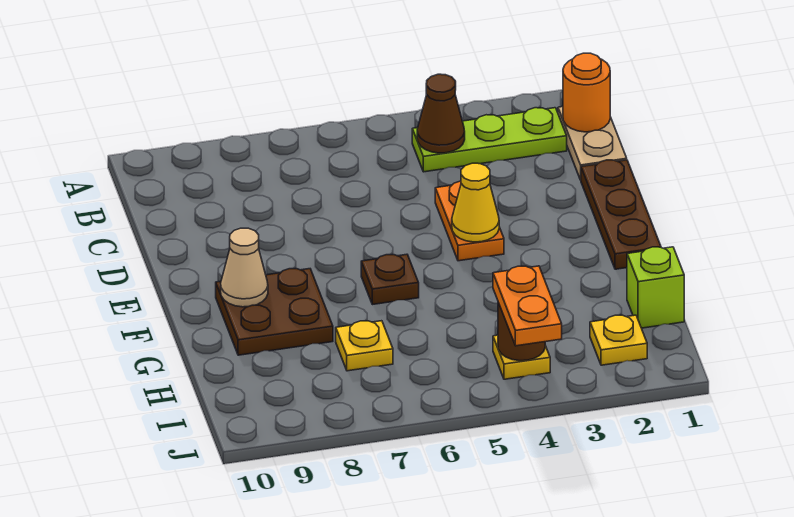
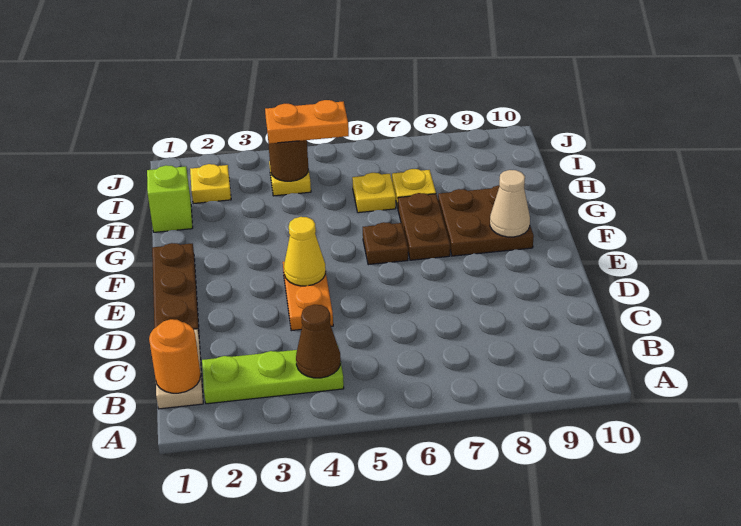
none -> brown plate F7:G7 level 1
none -> yellow plate H6 level 1
orange plate I4:J4 level 3 -> orange plate I4:I5 level 3

